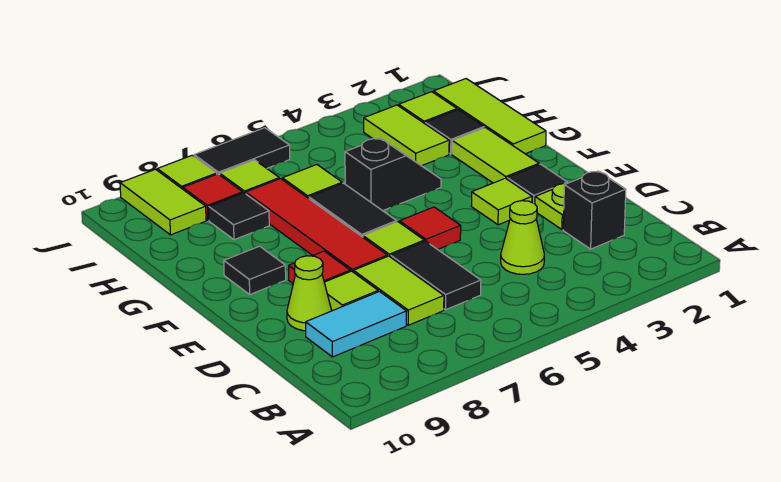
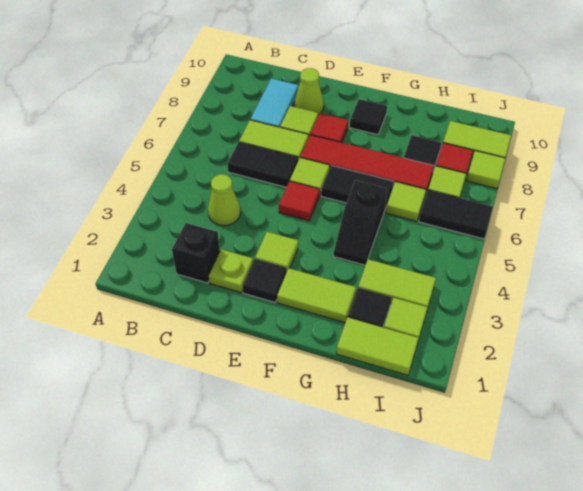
lime tile G1:I1 level 1 -> lime tile H1:I1 level 1
black tile J6:J7 level 1 -> black tile I6:J6 level 1

